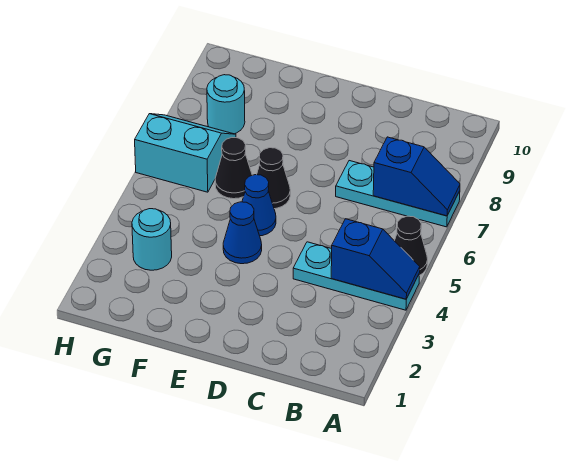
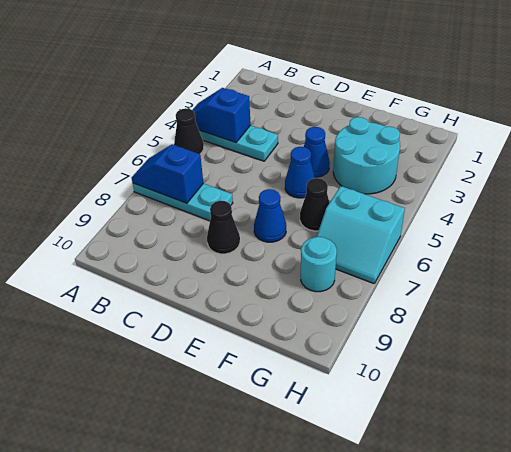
black cone E6 level 1 -> black cone D8 level 1
none -> blue cone E7 level 1
cyan round brick G3 level 1 -> cyan round brick F3:G4 level 1

